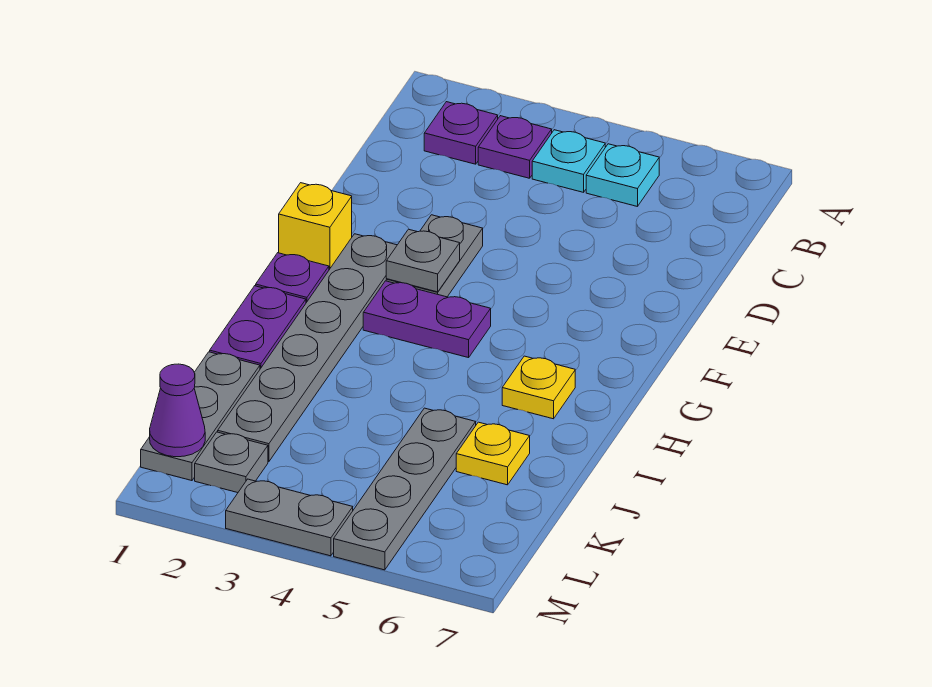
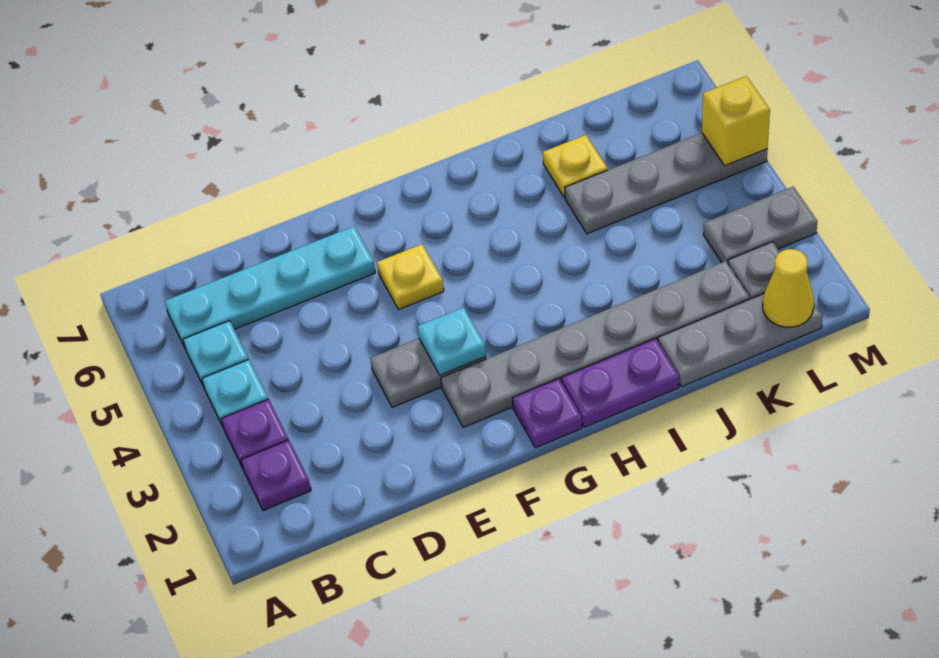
none -> cyan plate B6:E6 level 1
yellow brick F1 level 1 -> yellow brick M5 level 2
grey plate F3 level 2 -> cyan plate F3 level 2
purple plate G3:G4 level 1 -> none
yellow plate H6 level 1 -> yellow plate F5 level 1
purple cone L1 level 2 -> yellow cone L1 level 2
grey plate M3:M4 level 1 -> grey plate L3:M3 level 1

